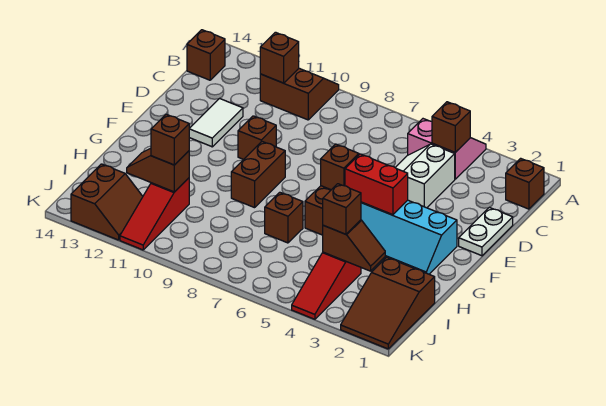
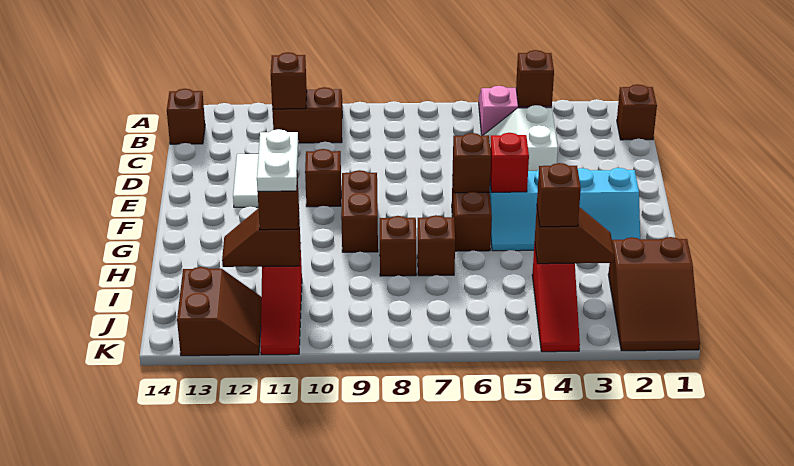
white plate D1:E1 level 1 -> white plate H11:I11 level 4
red brick F4:F5 level 2 -> red brick F5 level 2
none -> brown brick H8 level 1

